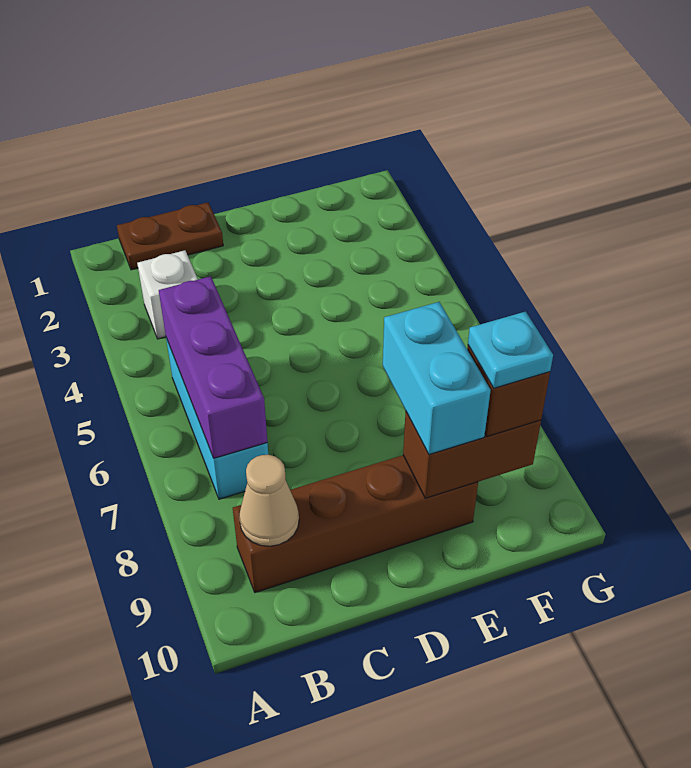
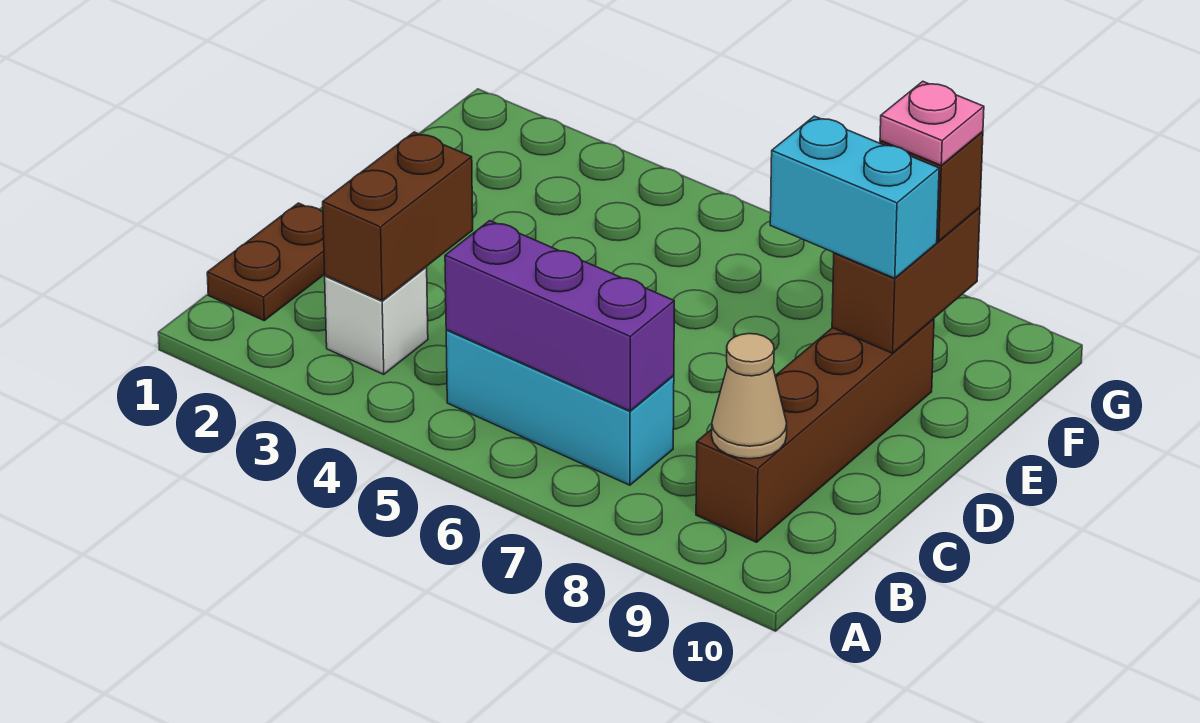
none -> brown brick B3:C3 level 2
cyan plate F9 level 4 -> pink plate F9 level 4

